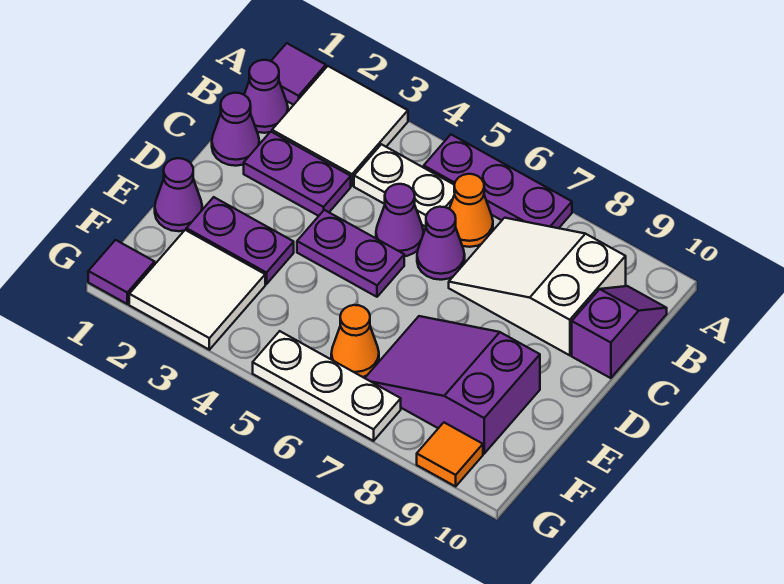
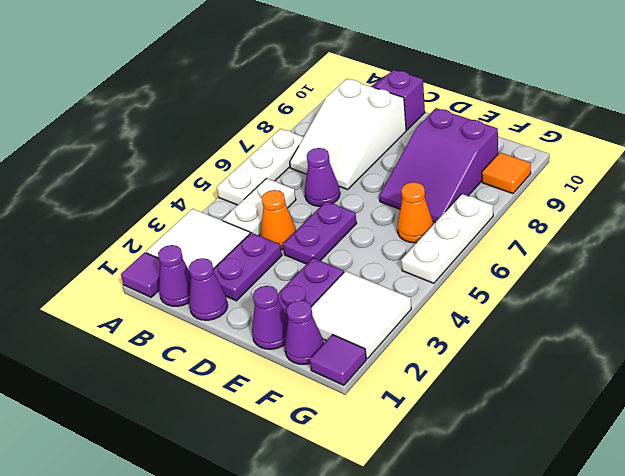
purple plate A5:A7 level 1 -> white plate A5:A7 level 1
orange cone B6 level 1 -> orange cone C4 level 1
purple cone C5 level 1 -> purple cone F1 level 1

